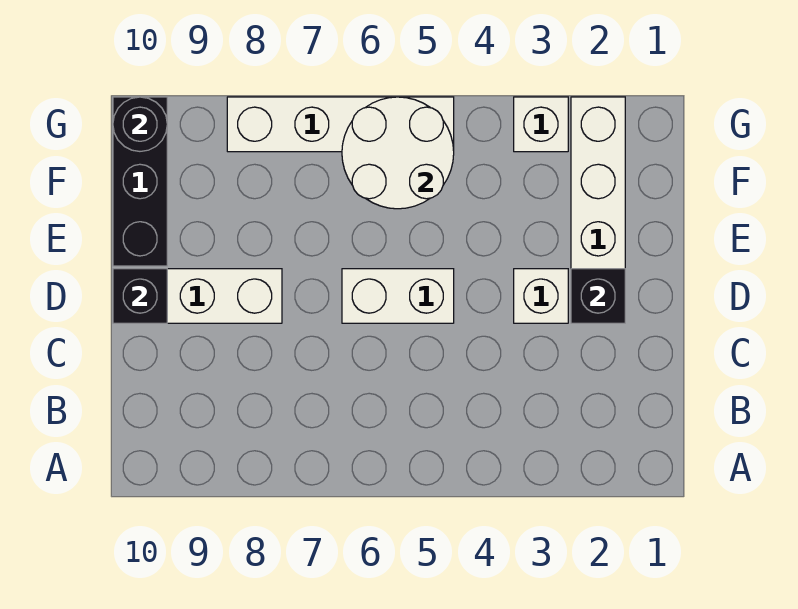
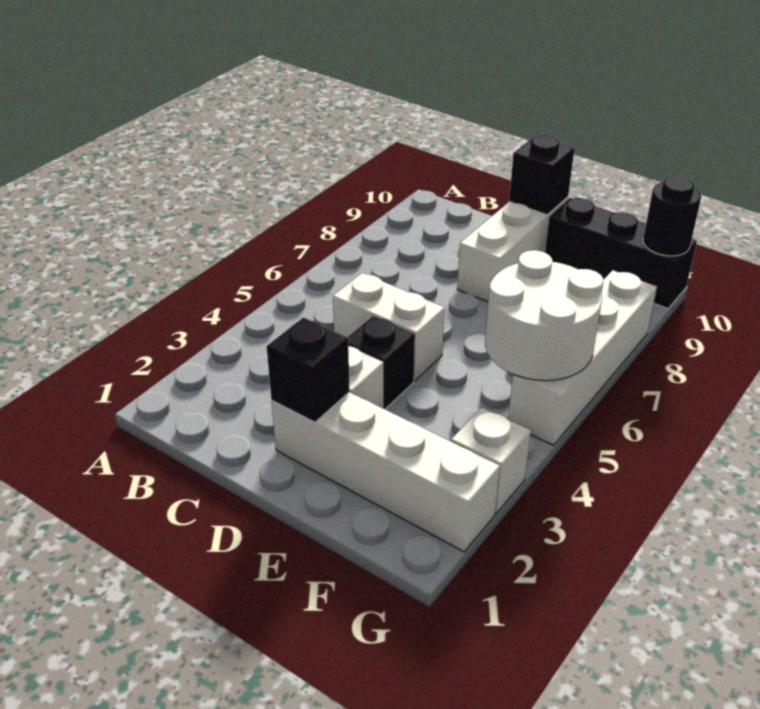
none -> black brick D4 level 1
white brick D5:D6 level 1 -> white brick C5:D5 level 1

